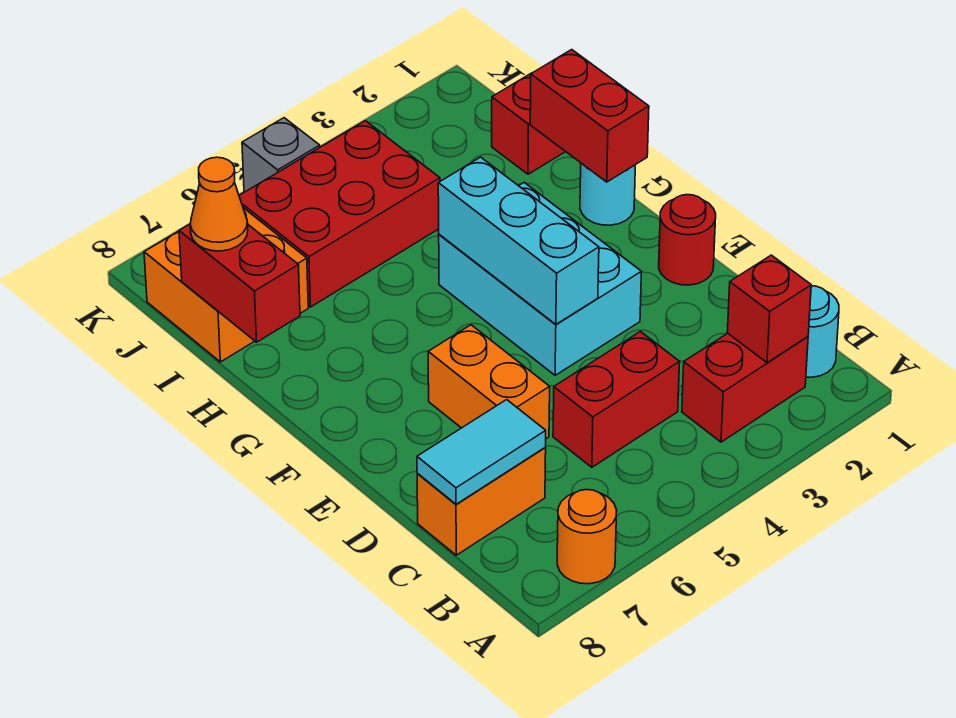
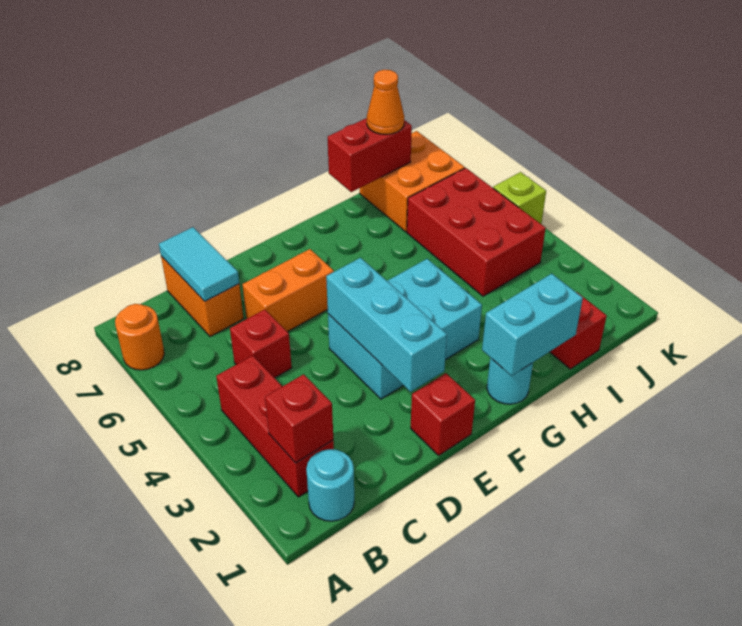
red brick B2:B3 level 1 -> red brick B2:B4 level 1
red brick C4:C5 level 1 -> red brick C5 level 1
red round brick E1 level 1 -> red brick E1 level 1
cyan brick E4:G4 level 2 -> cyan brick E2:E4 level 2
red brick G1:H1 level 2 -> cyan brick G1:H1 level 2
grey brick K5 level 1 -> lime brick K5 level 1

